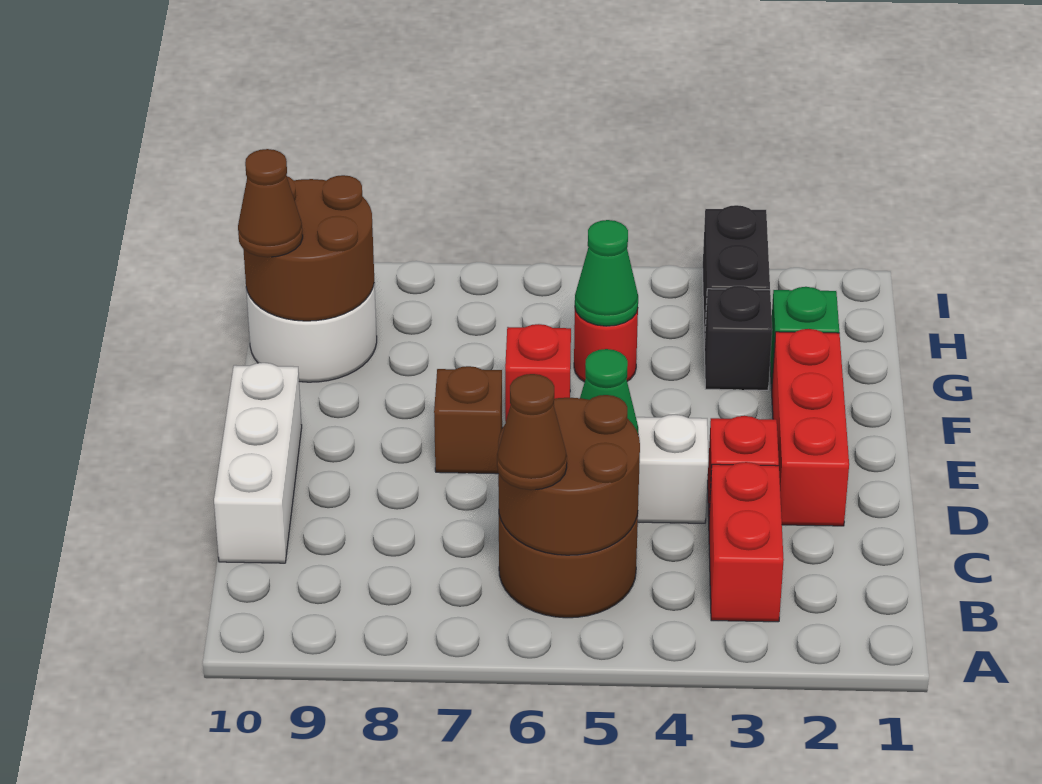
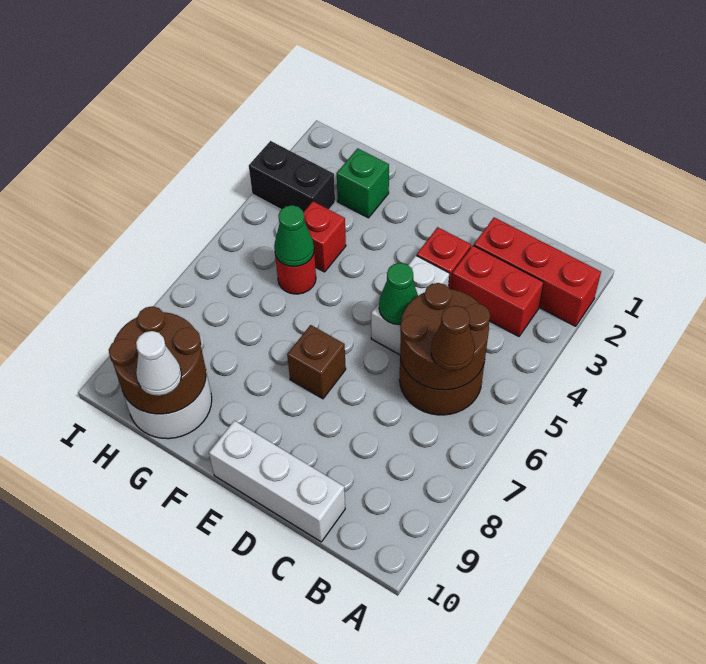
red brick D2:F2 level 1 -> red brick A2:C2 level 1
red brick F6 level 1 -> red brick G4 level 1
black brick G3 level 1 -> none
brown cone G10 level 3 -> white cone G10 level 3

